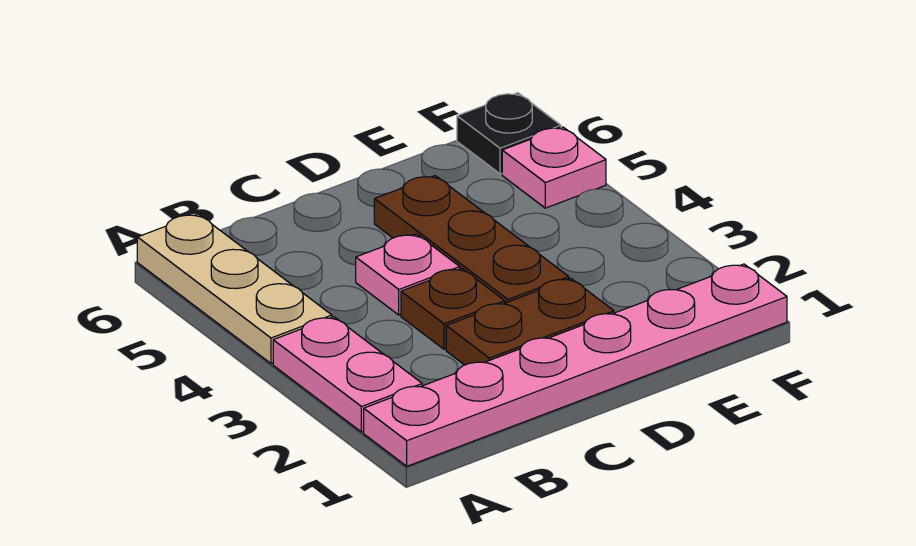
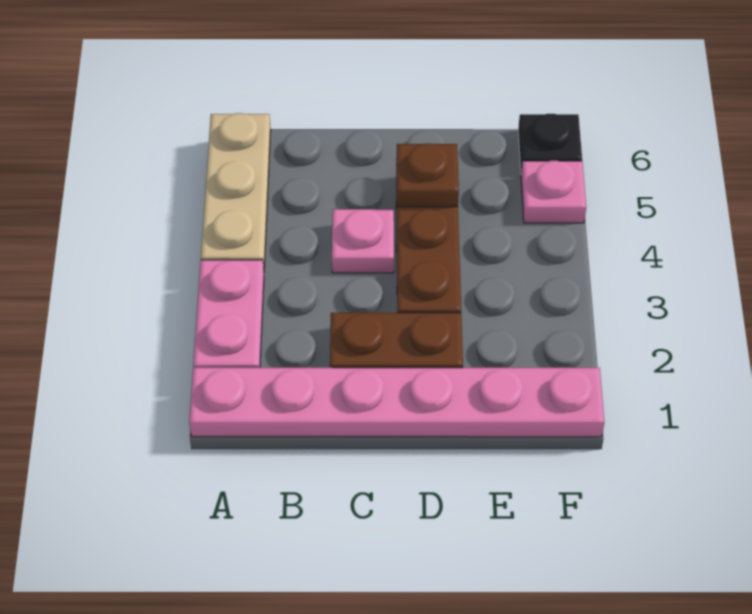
brown plate C3 level 1 -> brown plate D5 level 2

